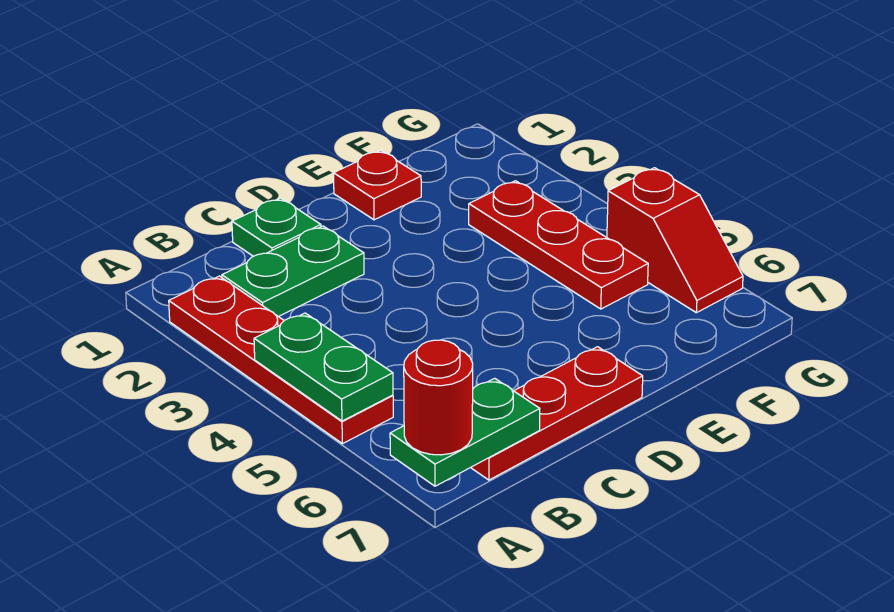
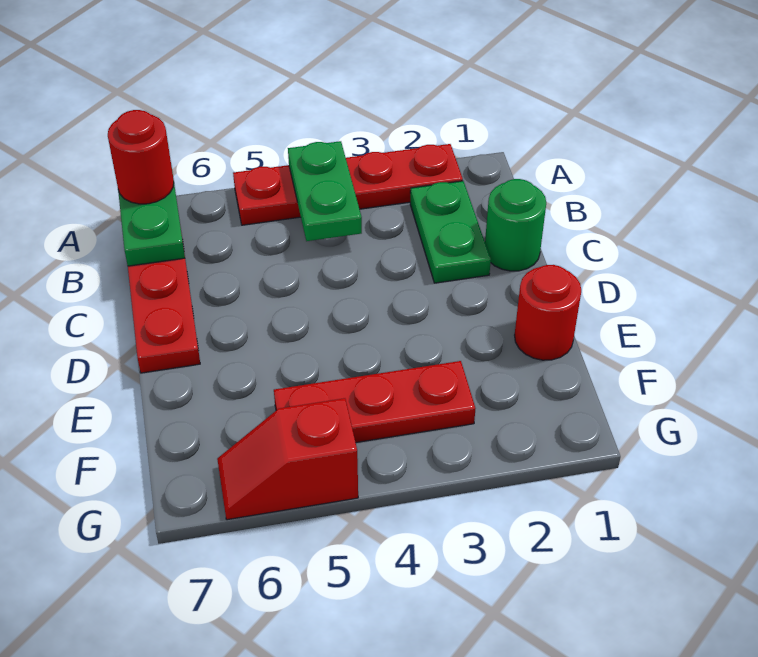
green plate A4:A5 level 2 -> green plate A4:B4 level 2
green plate C1 level 1 -> green round brick C1 level 1
red plate E1 level 1 -> red round brick E1 level 1

